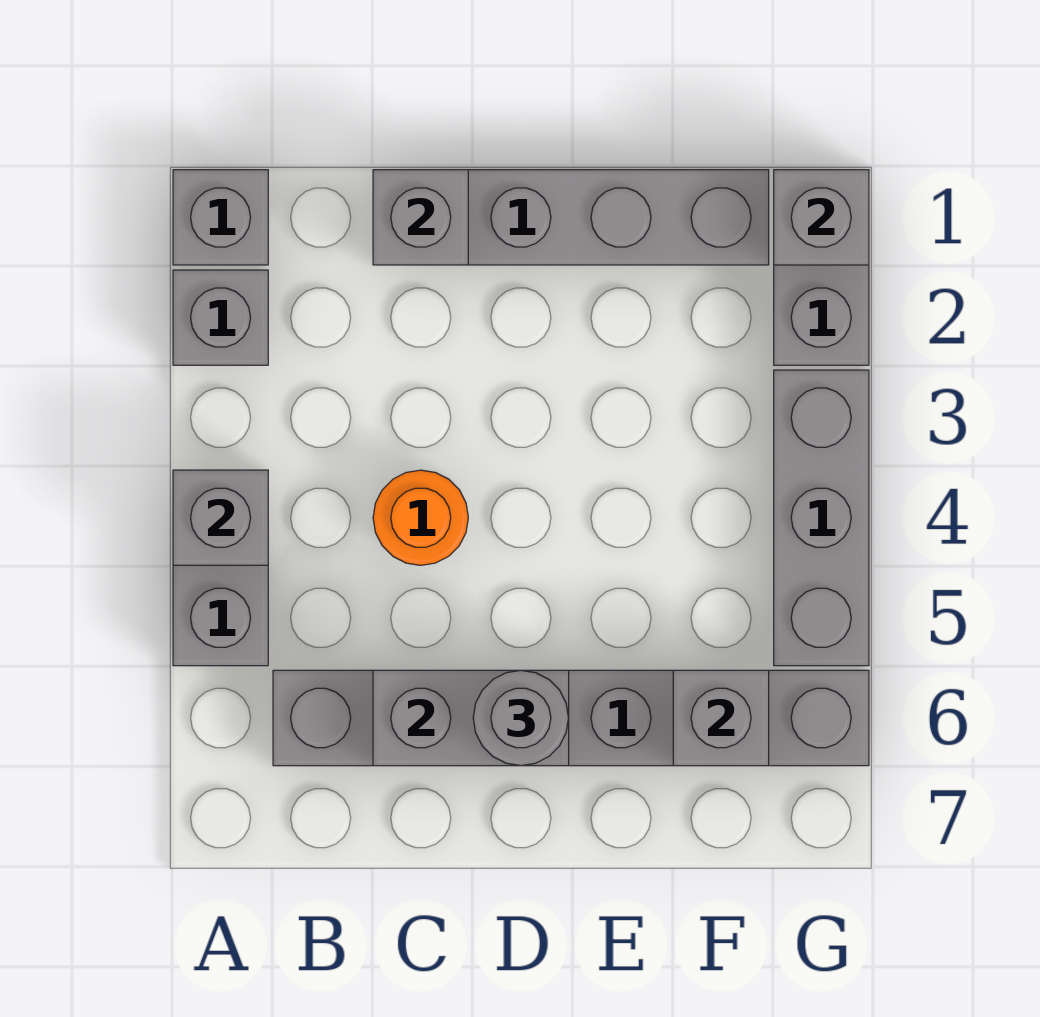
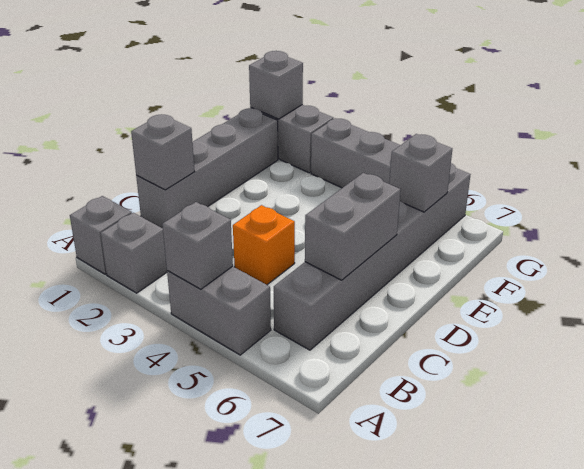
orange round brick C4 level 1 -> orange brick C4 level 1
grey round brick D6 level 3 -> none

